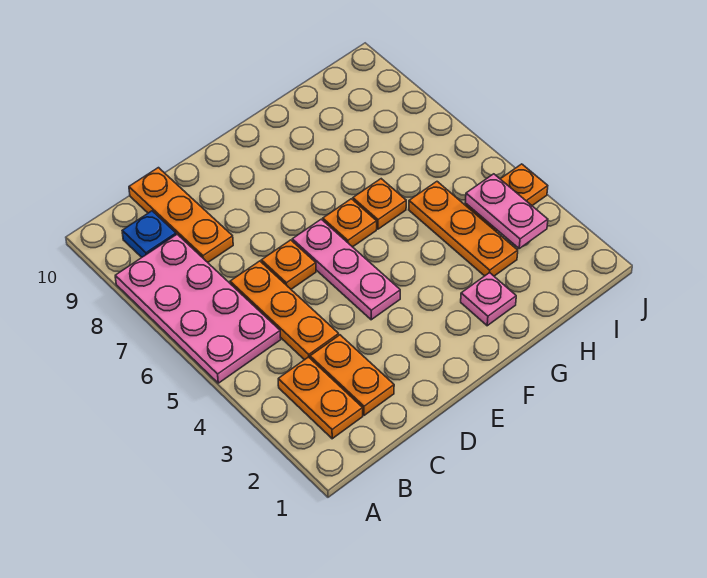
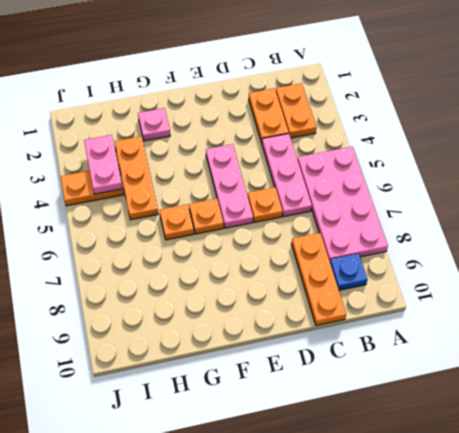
orange plate C4:C6 level 1 -> pink plate C4:C6 level 1

